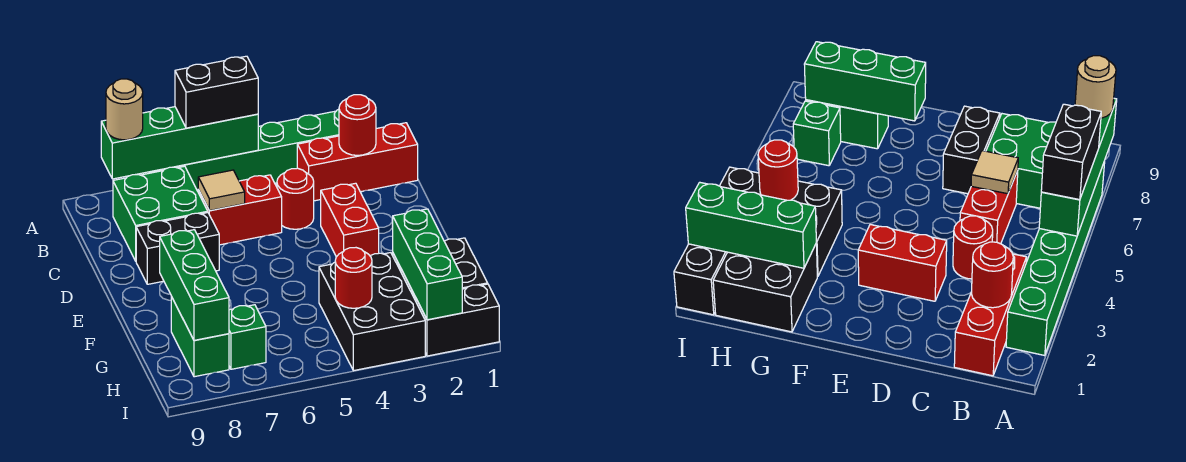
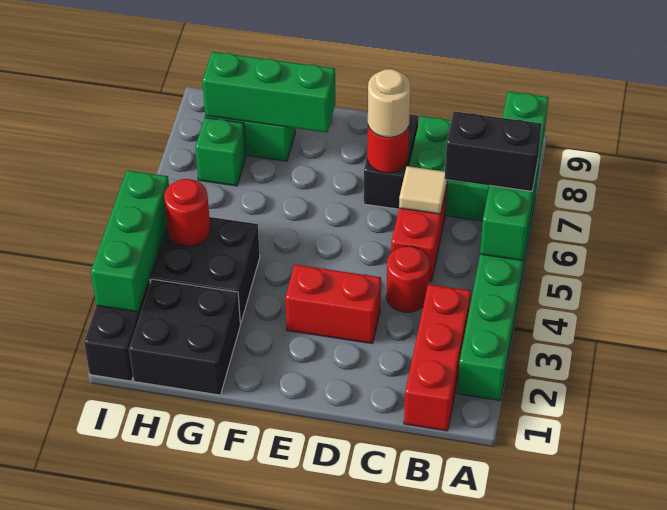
black brick A5:A6 level 3 -> black brick A6:B6 level 3
tan round brick A8 level 3 -> tan round brick D7 level 3
red round brick B2 level 2 -> red round brick D7 level 2
green brick G2:I2 level 2 -> green brick I2:I4 level 2

